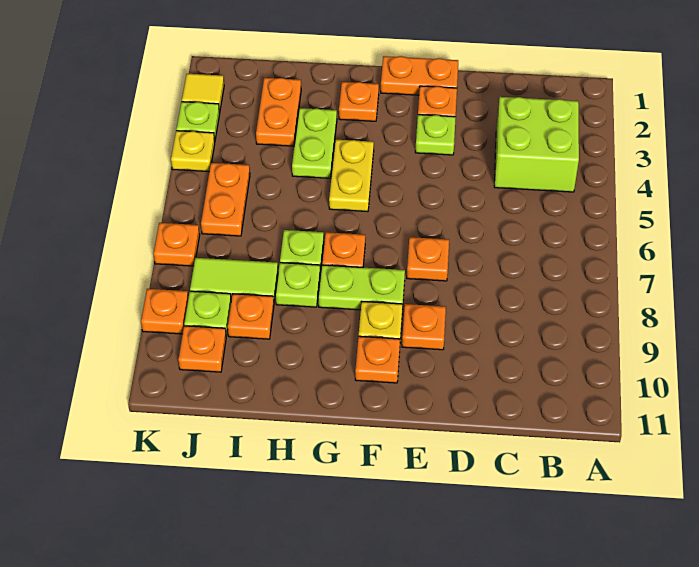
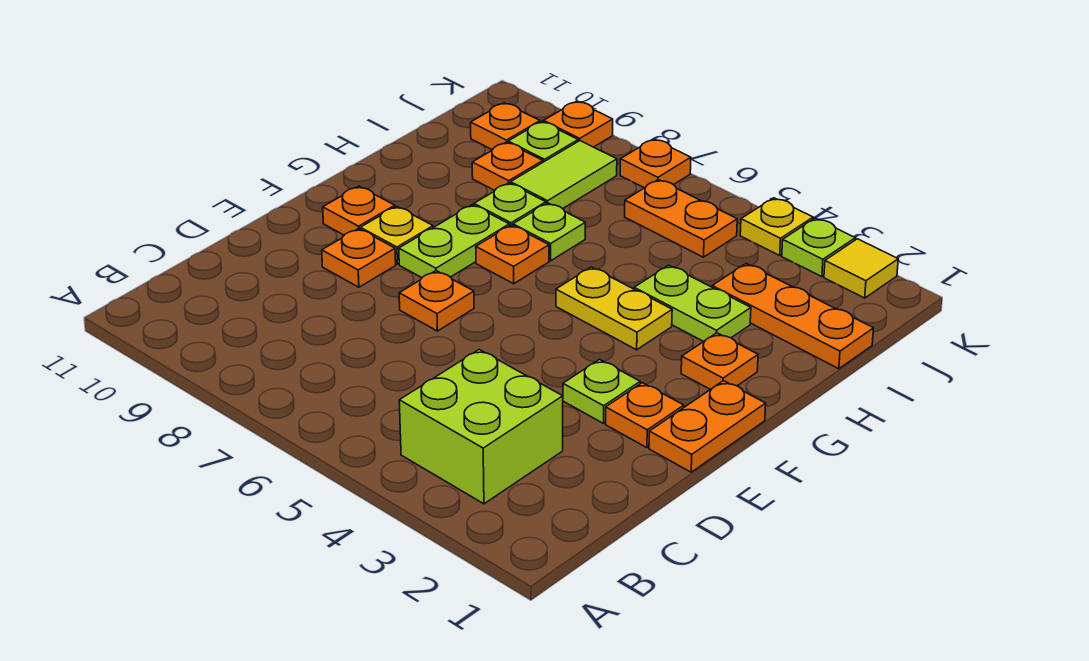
orange plate I2:I3 level 1 -> orange plate I1:I3 level 1

